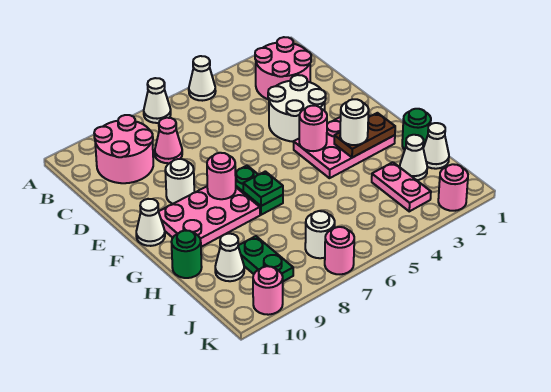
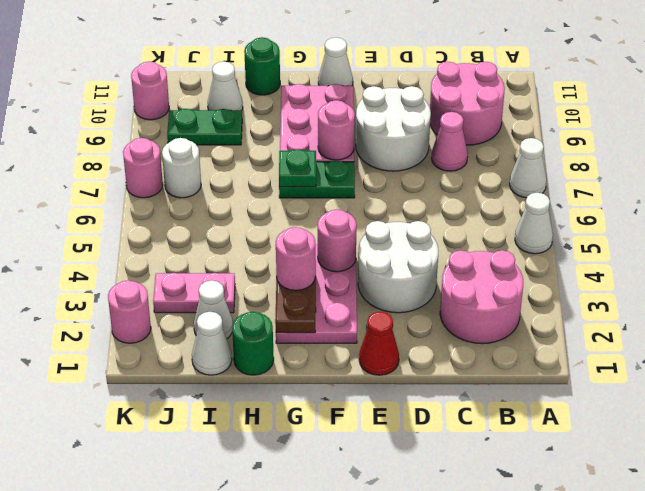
none -> red cone E1 level 1
white round brick E9 level 1 -> white round brick D8:E9 level 1
white round brick G3 level 3 -> pink round brick G3 level 3

